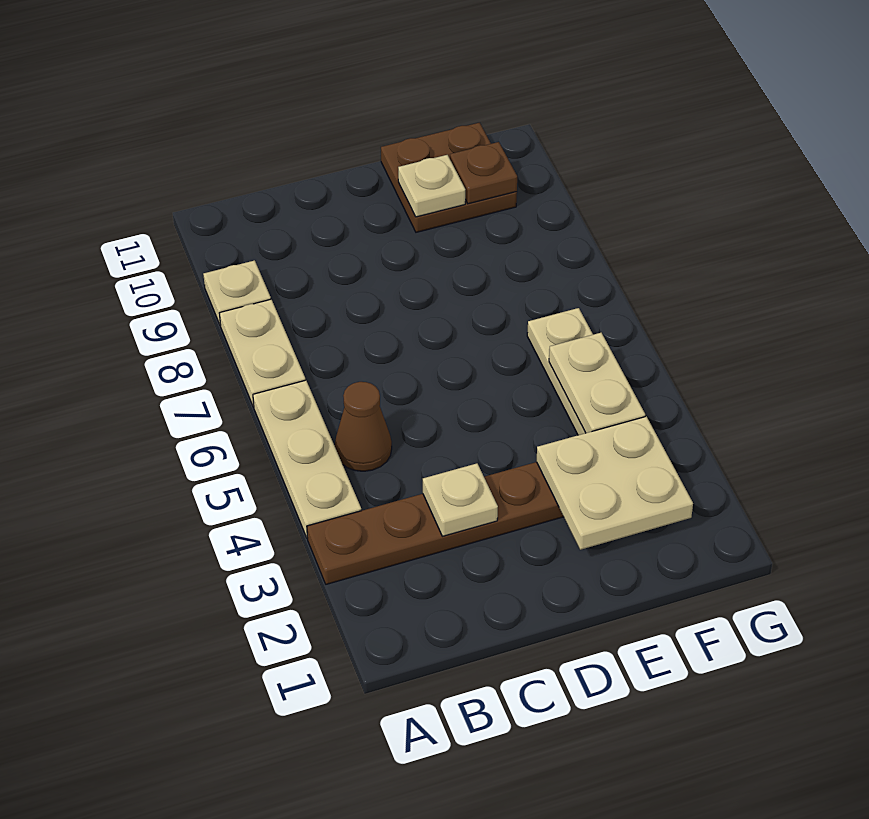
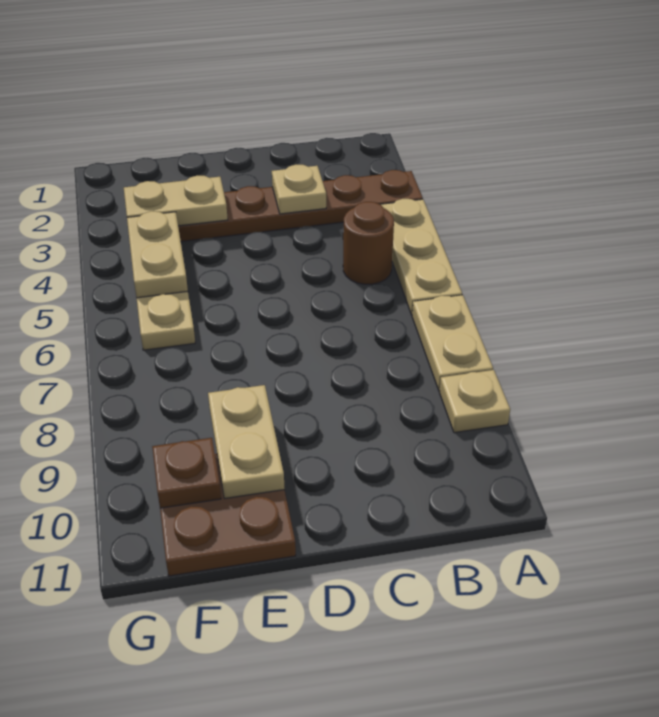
brown cone B5 level 1 -> brown round brick B5 level 1
tan plate E2:F3 level 2 -> tan plate E3:F3 level 2
tan plate E10 level 2 -> tan plate E9:E10 level 2

